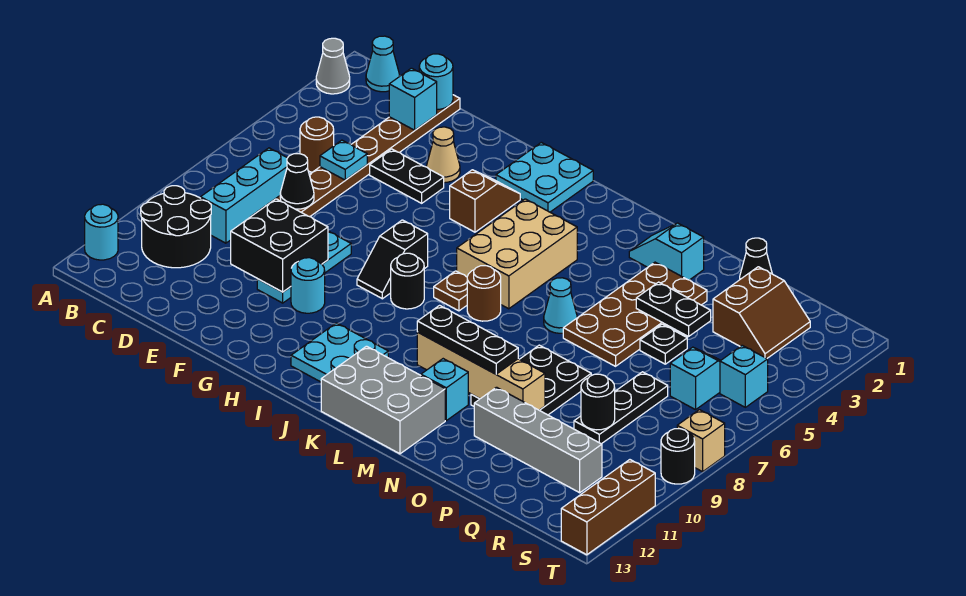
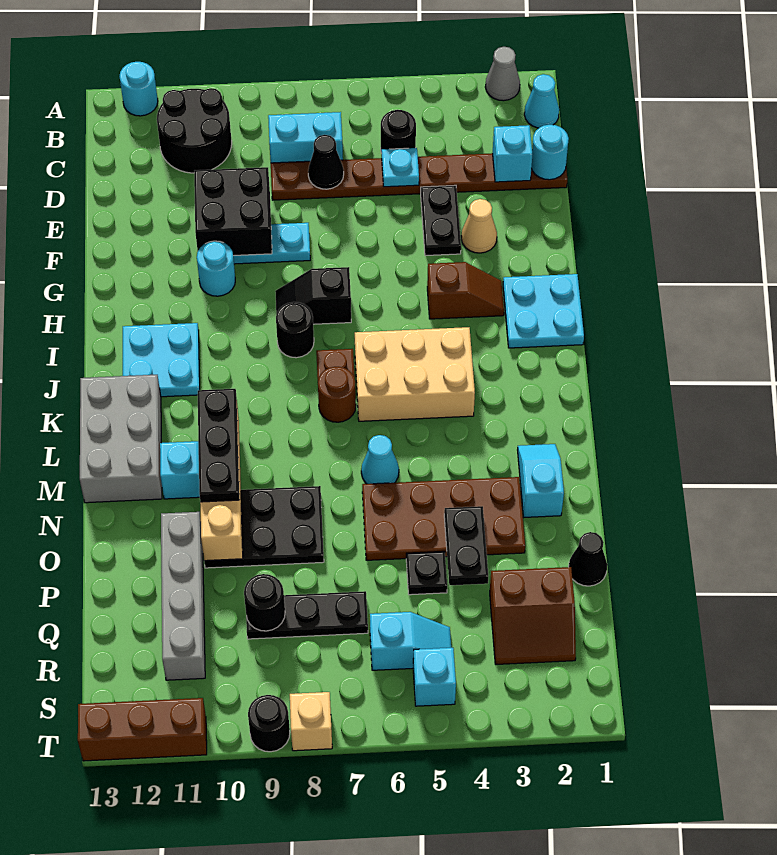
brown round brick C5 level 1 -> black round brick C5 level 1
cyan brick C7:C9 level 1 -> cyan brick C7:C8 level 1

